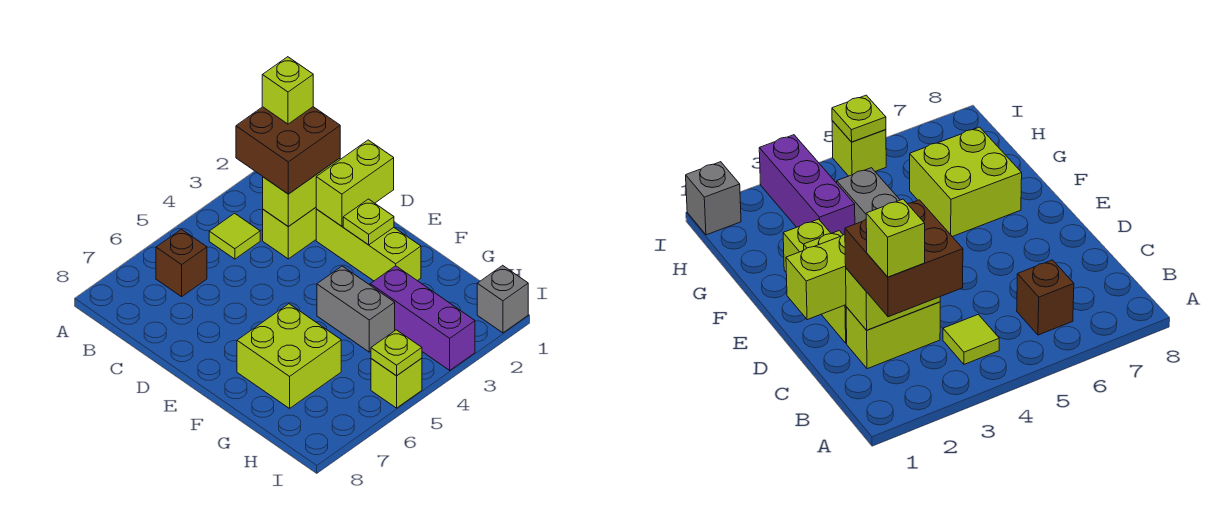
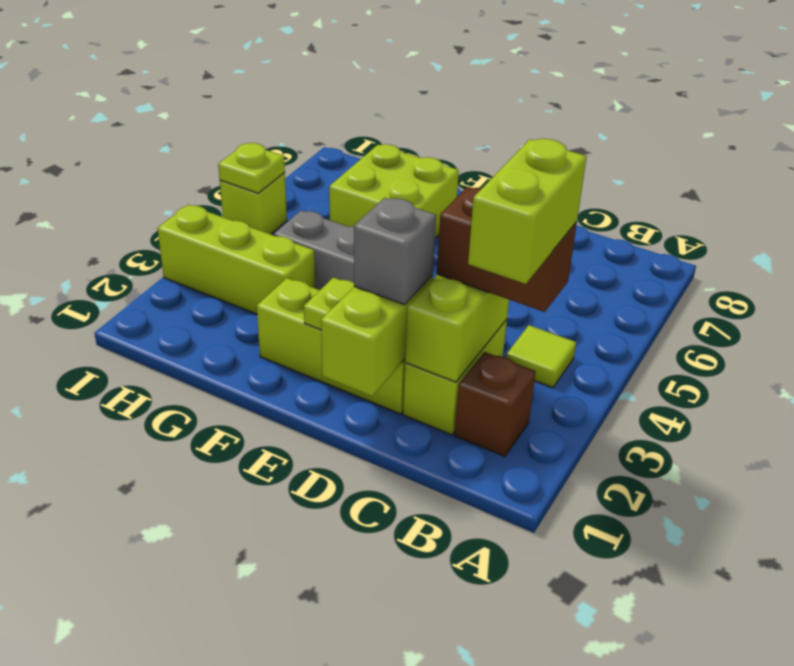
brown brick B2:C3 level 3 -> brown brick B3:C3 level 3
lime brick B2 level 4 -> lime brick B2:B3 level 4
brown brick B6 level 1 -> brown brick B2 level 1
purple brick G3:I3 level 1 -> lime brick G3:I3 level 1
grey brick I1 level 1 -> grey brick D2 level 3

